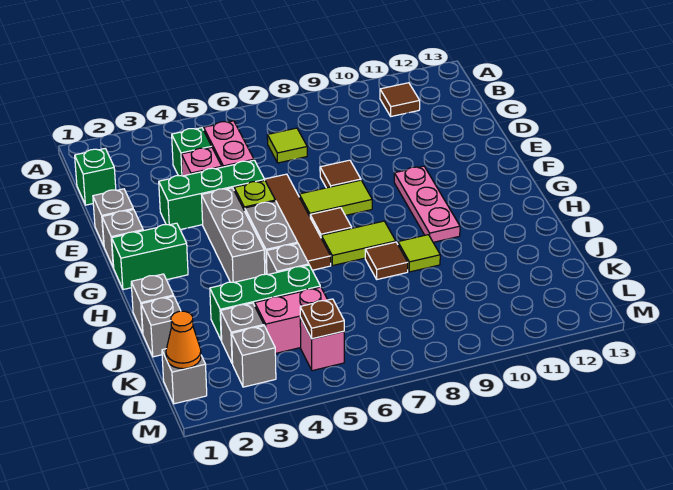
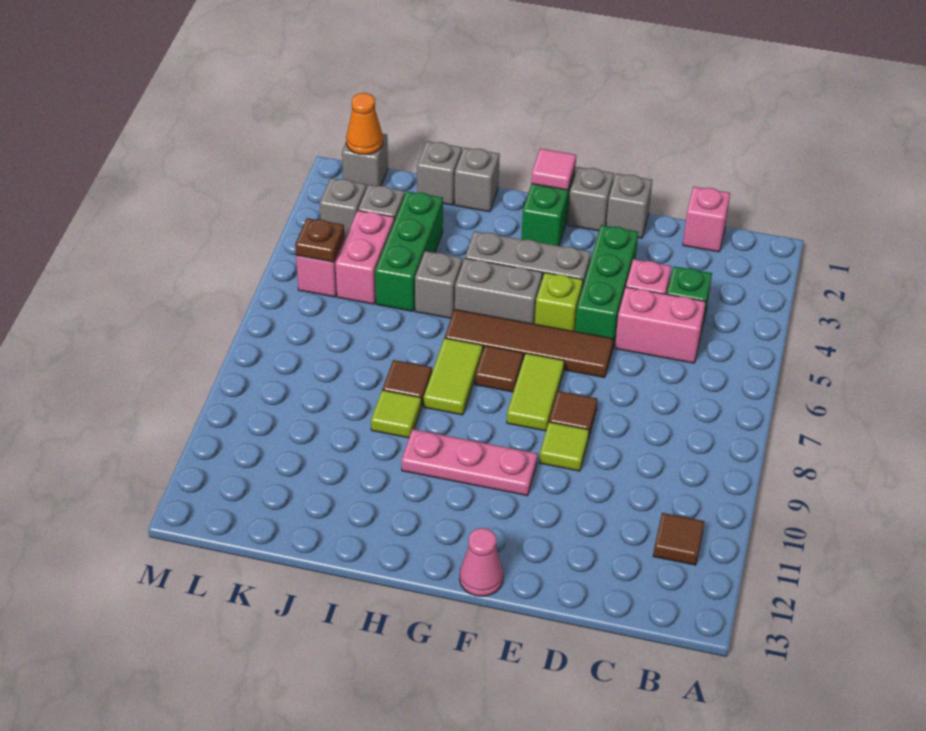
green brick C1 level 1 -> pink brick C1 level 1
lime tile C7 level 1 -> lime tile E9 level 1
none -> pink cone F13 level 1
none -> pink tile G1 level 2

